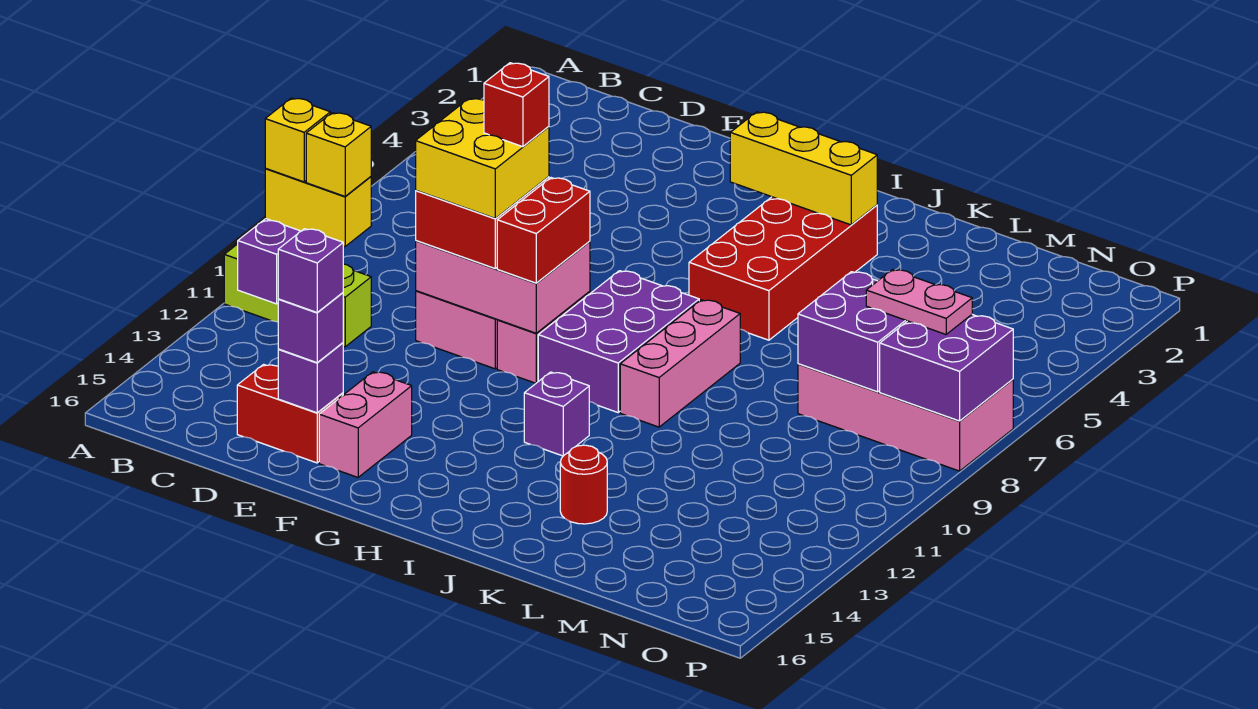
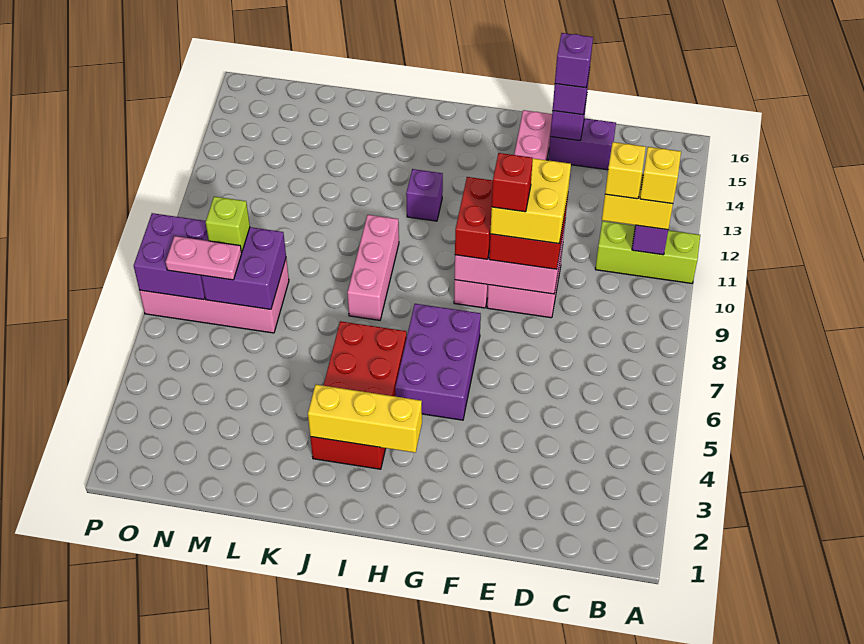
red brick D15:E15 level 1 -> purple brick D15:E15 level 1
purple brick H8:I10 level 1 -> purple brick G5:H7 level 1
red round brick K14 level 1 -> none
none -> lime brick N8 level 3

